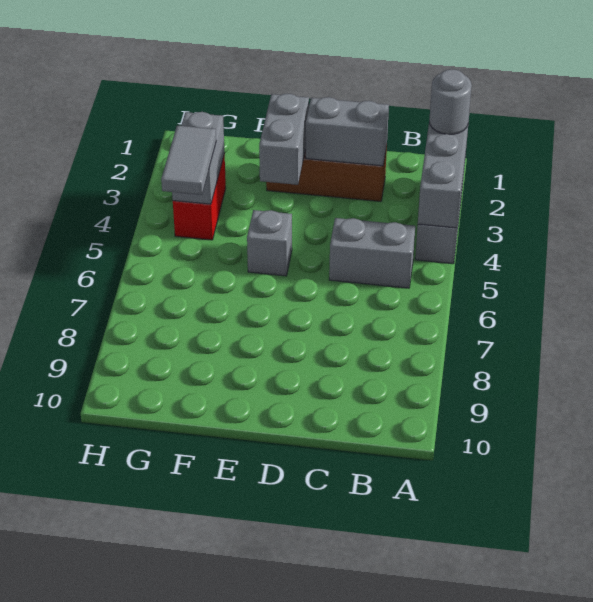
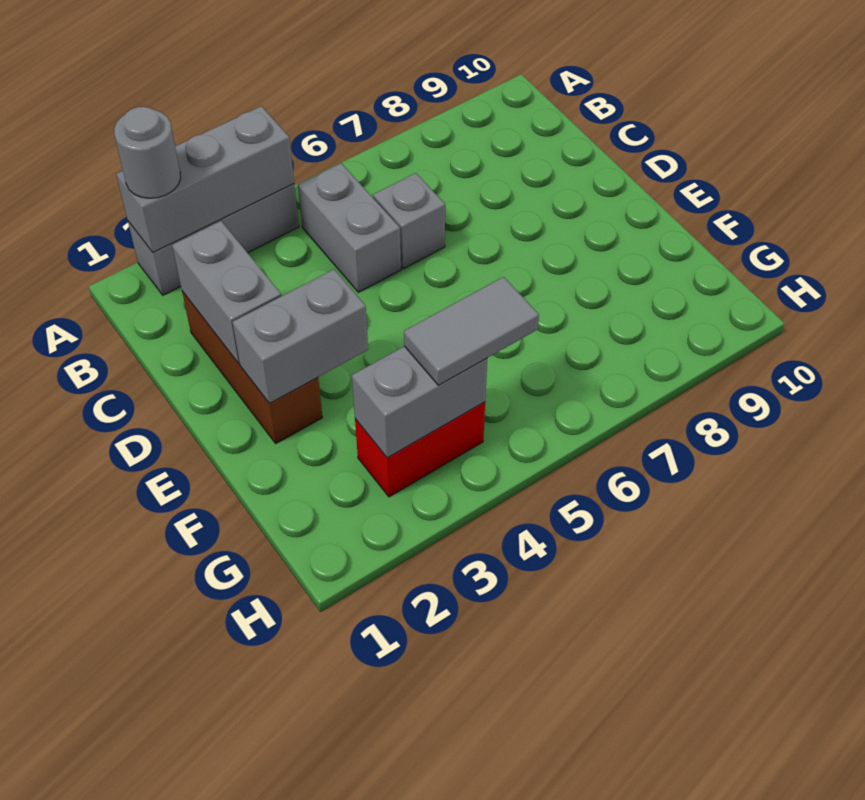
grey brick E5 level 1 -> grey brick C6 level 1

